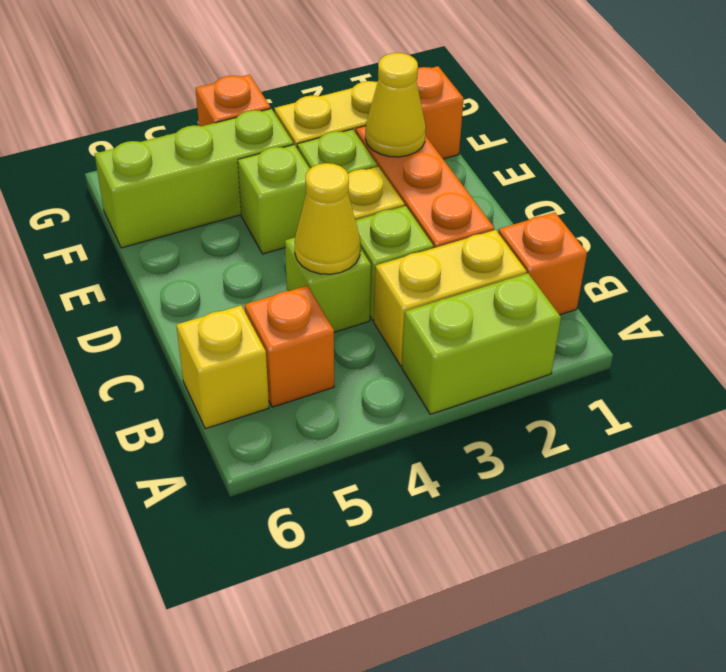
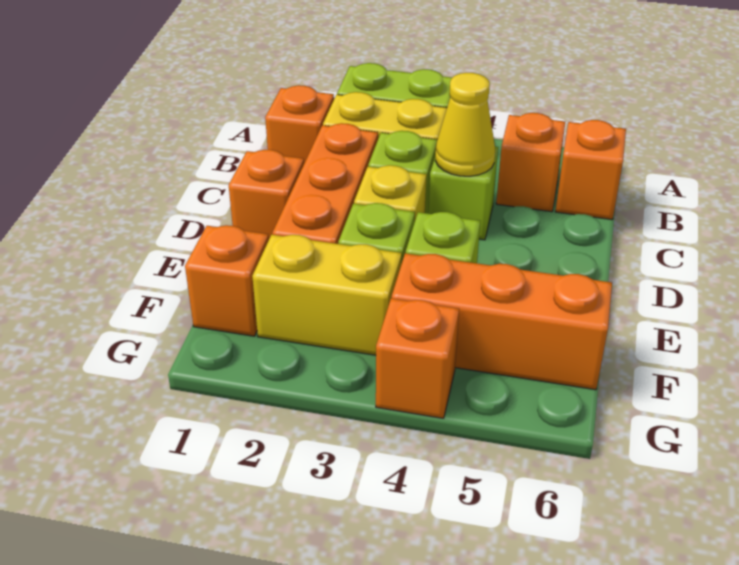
yellow brick B6 level 1 -> orange brick B6 level 1
none -> orange brick D1 level 1
yellow cone E2 level 2 -> none
lime brick F4:F6 level 1 -> orange brick F4:F6 level 1

